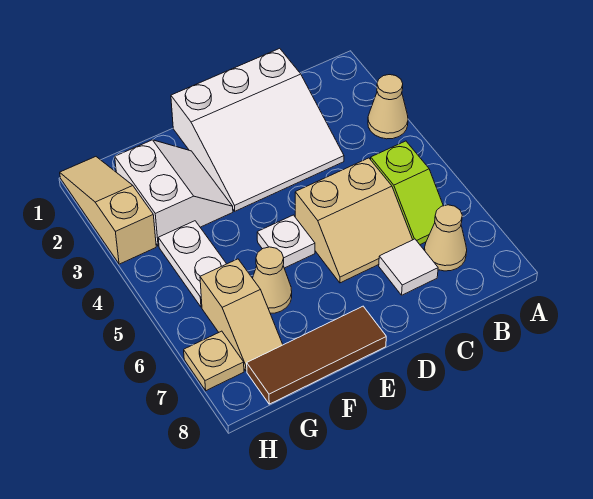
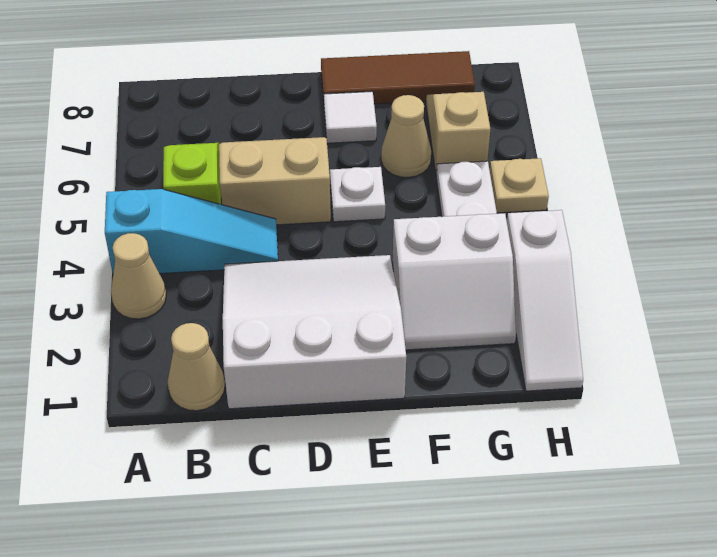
none -> cyan slope A4:C4 level 1 top A
tan cone B7 level 1 -> tan cone B1 level 1
white tile C7 level 1 -> white tile E7 level 1
white slope F2:G3 level 1 top G -> white slope F2:G3 level 1 top 3
tan slope H1:H3 level 1 top 3 -> white slope H1:H3 level 1 top 3
tan plate H7 level 1 -> tan plate H5 level 1

